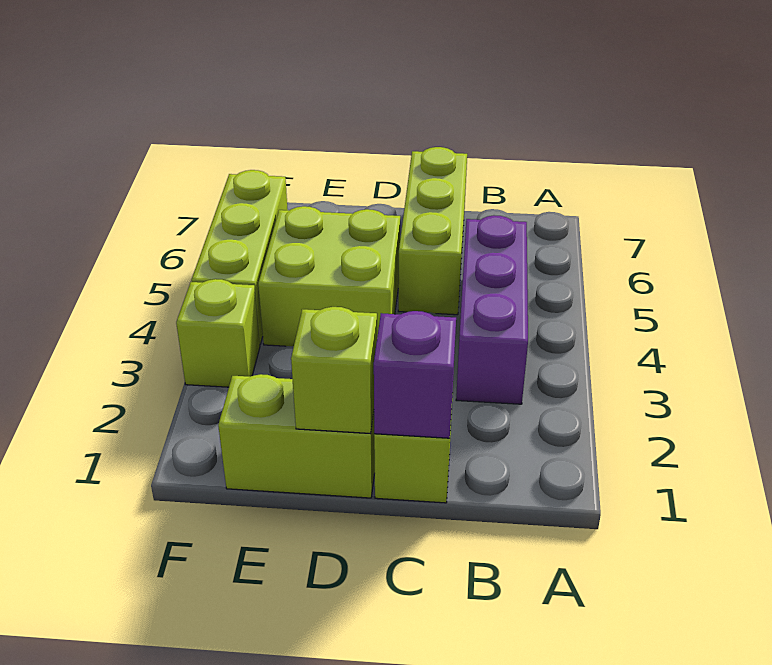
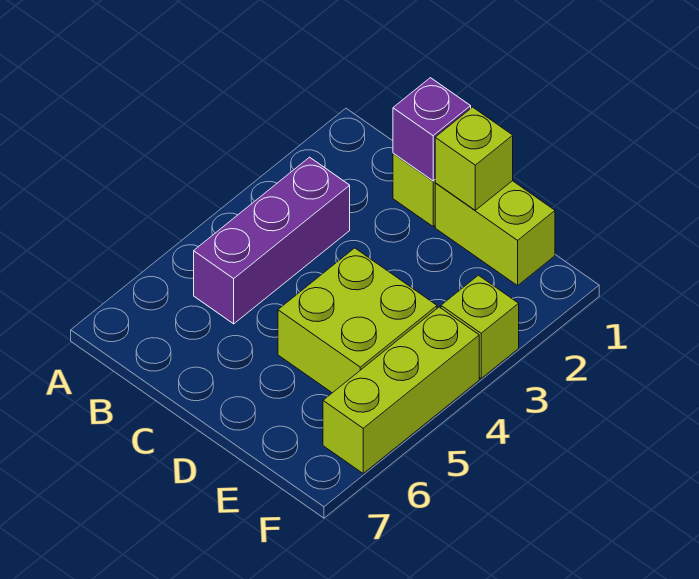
lime brick C5:C7 level 1 -> none

